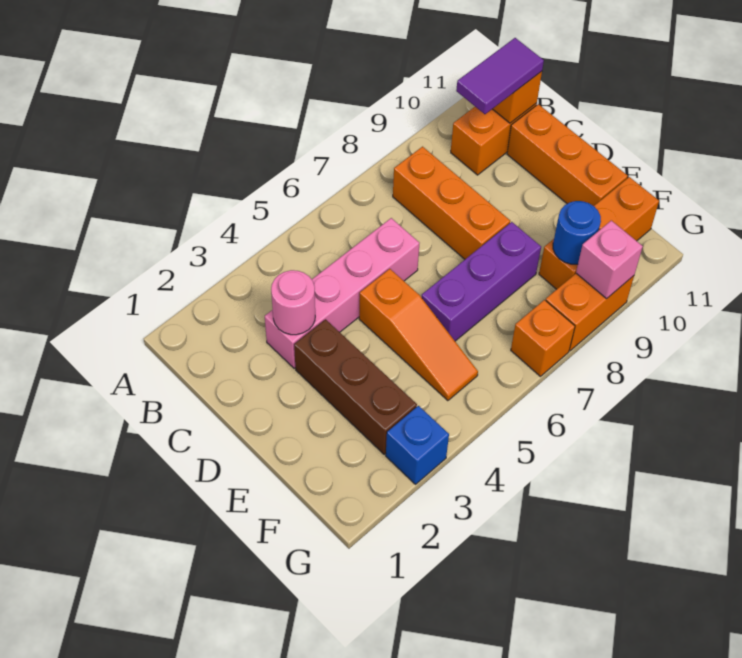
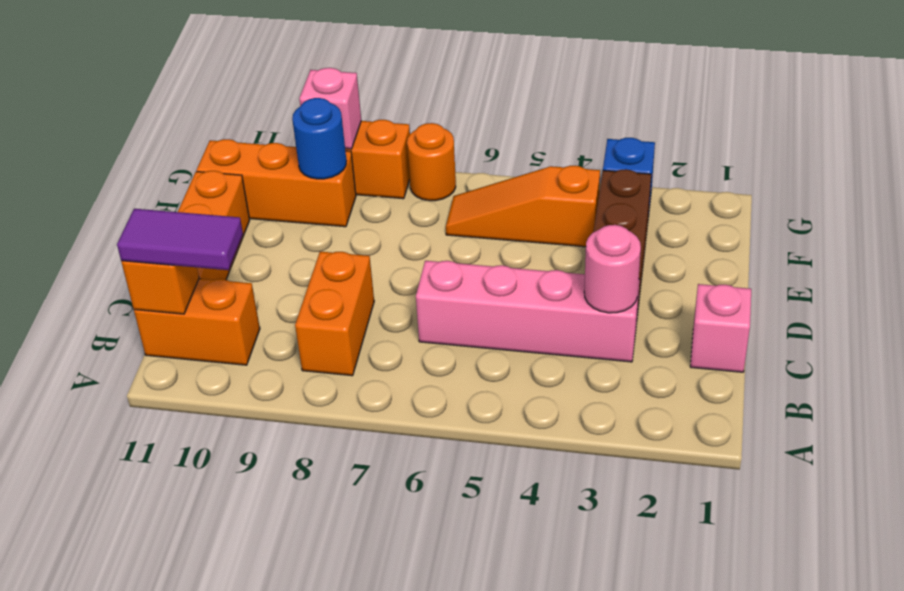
orange brick B8:D8 level 1 -> orange brick B8:C8 level 1
none -> pink brick C1 level 1
orange slope D5:F5 level 1 top D -> orange slope F4:F6 level 1 top 4
purple brick E6:E8 level 1 -> none
orange brick G7 level 1 -> orange round brick G7 level 1

